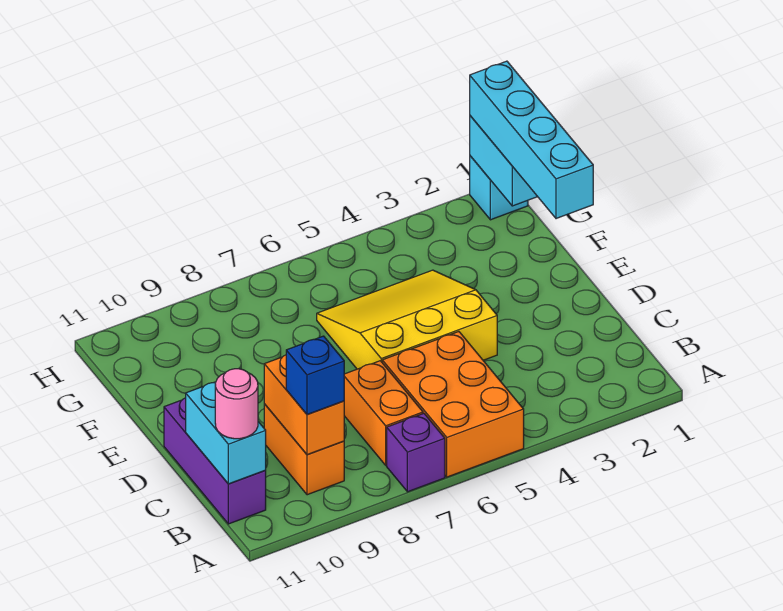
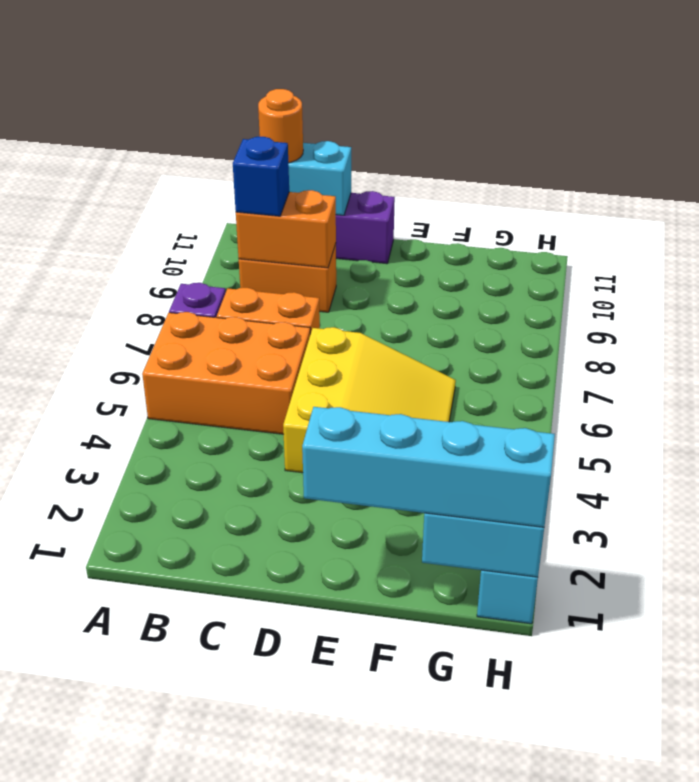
pink round brick B11 level 3 -> orange round brick B11 level 3

